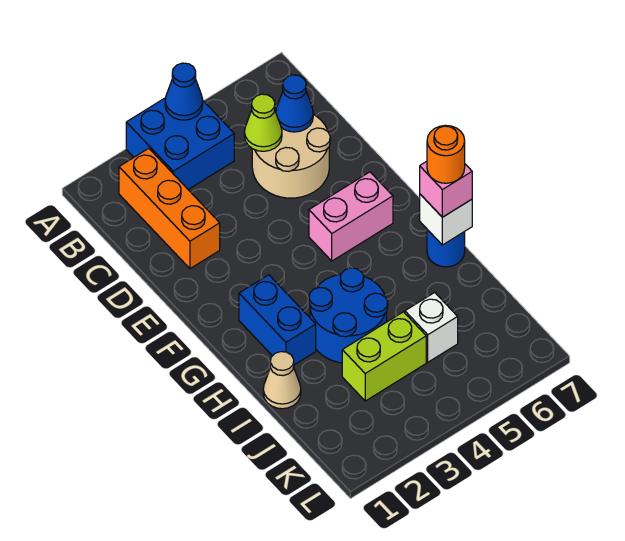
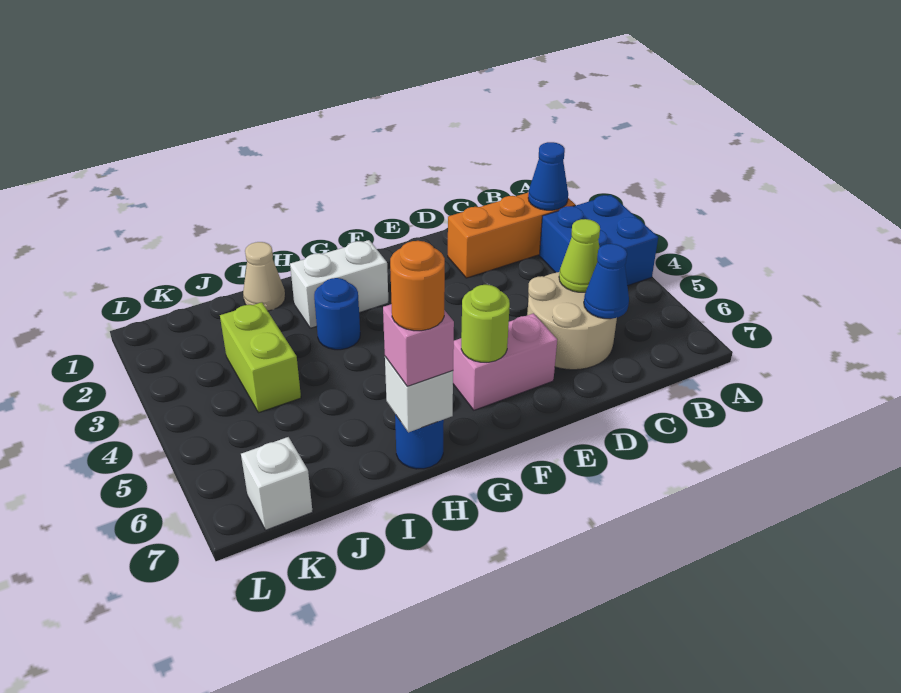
blue cone A4 level 2 -> blue cone B2 level 2
pink brick F5:F6 level 1 -> pink brick E6:F6 level 1
none -> lime round brick F6 level 2
blue brick G2:H2 level 1 -> white brick G2:H2 level 1
blue round brick H3:I4 level 1 -> blue round brick H3 level 1
white brick J5 level 1 -> white brick K7 level 1

